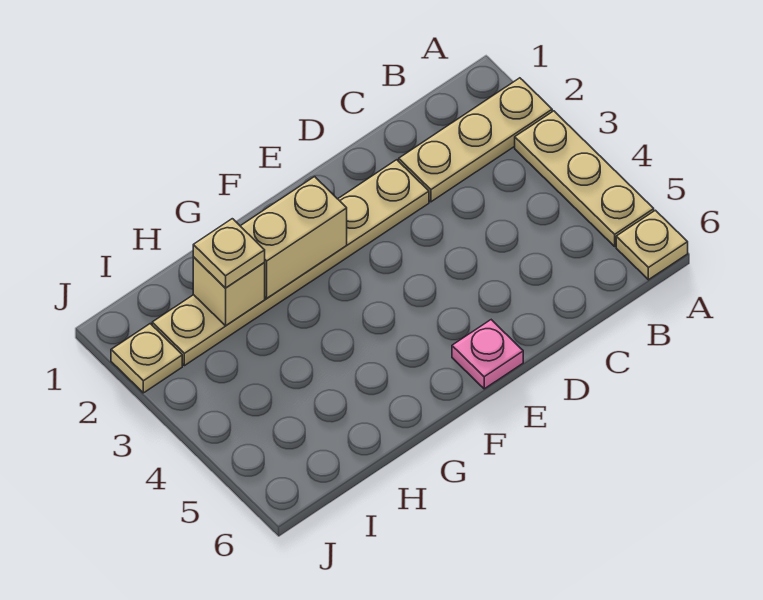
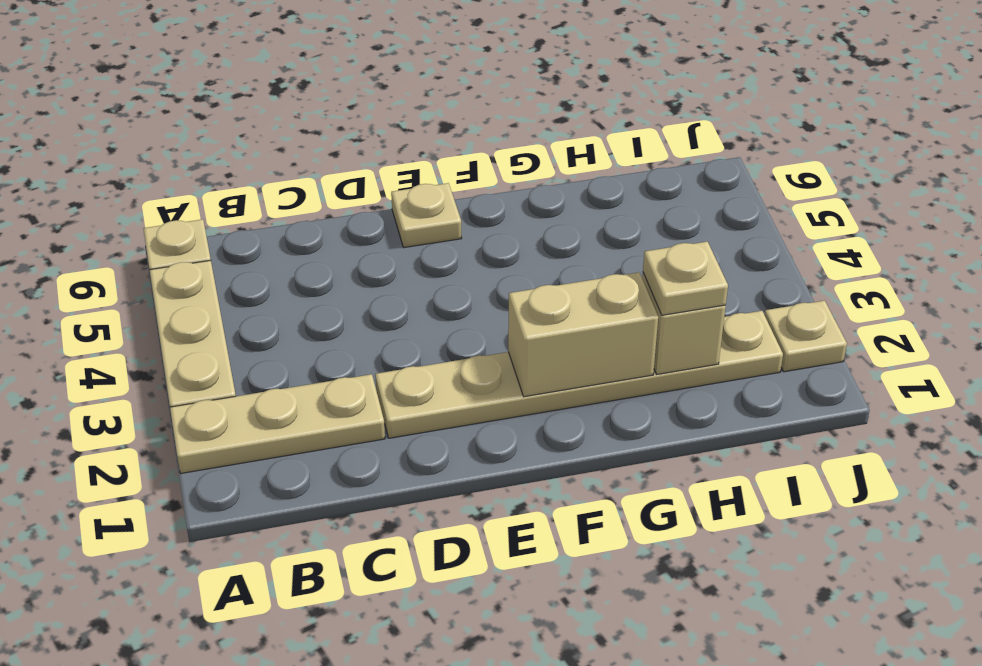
pink plate E6 level 1 -> tan plate E6 level 1

